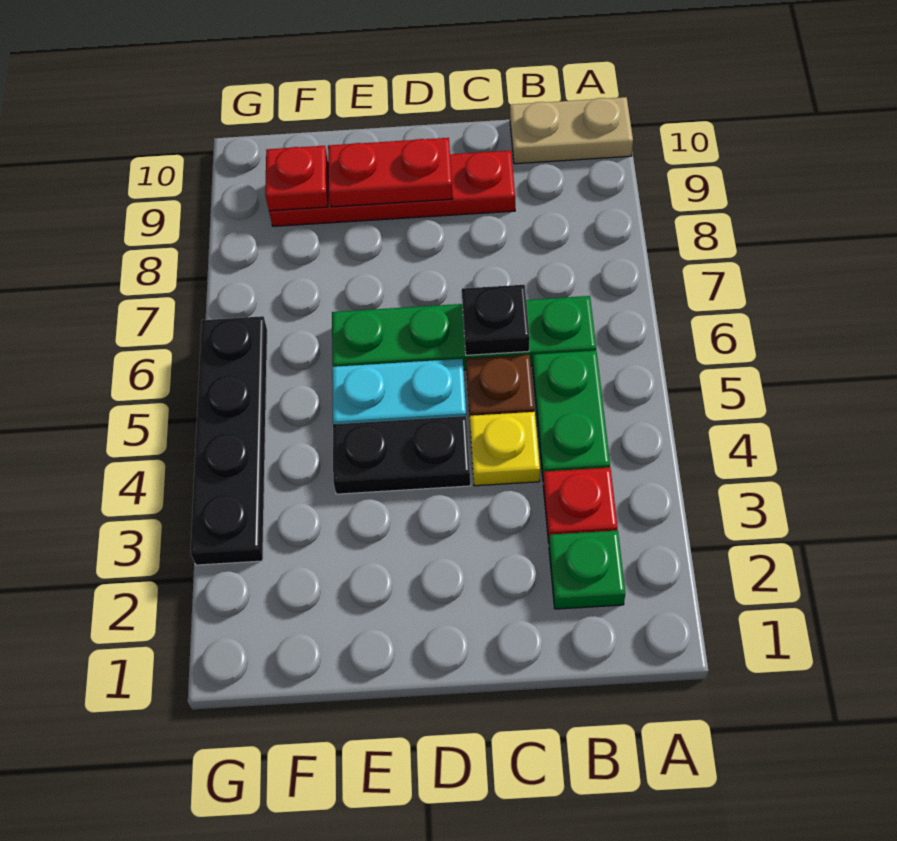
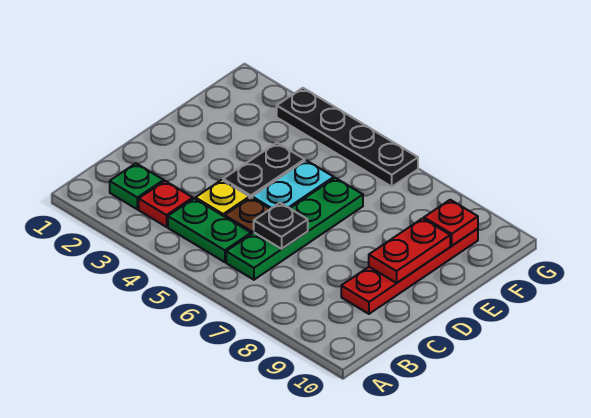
tan plate A10:B10 level 1 -> none

